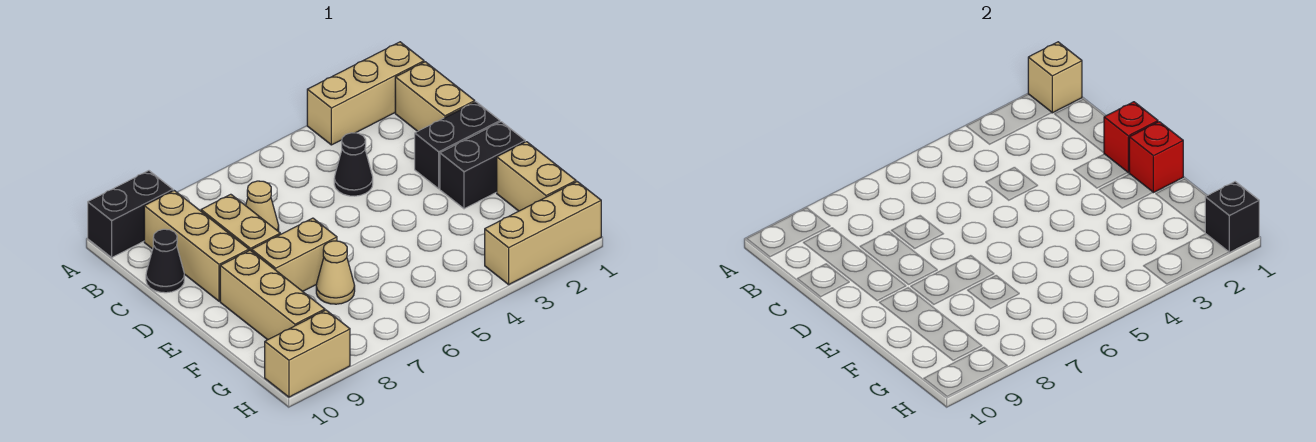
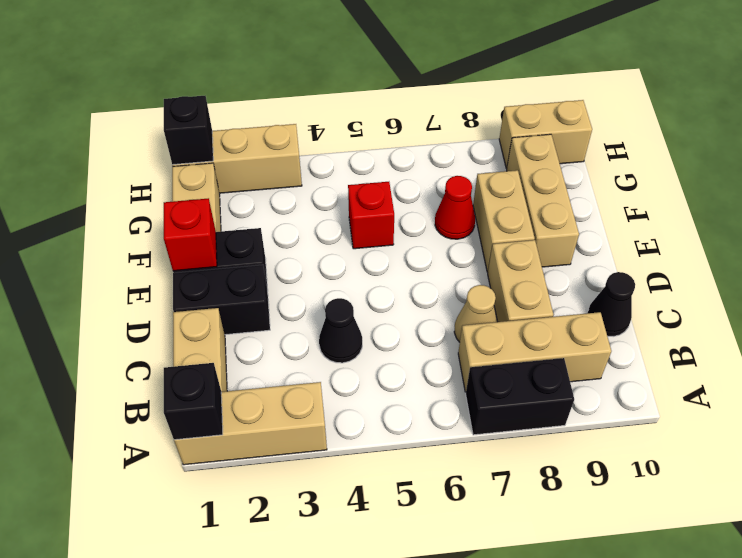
tan brick A1 level 2 -> black brick A1 level 2
black brick A9:A10 level 1 -> black brick A7:A8 level 1
tan brick B9:D9 level 1 -> tan brick B7:B9 level 1
red brick D1 level 2 -> red brick F5 level 1
tan brick E7:E8 level 1 -> tan brick E8:F8 level 1
tan cone F7 level 1 -> red cone F7 level 1

